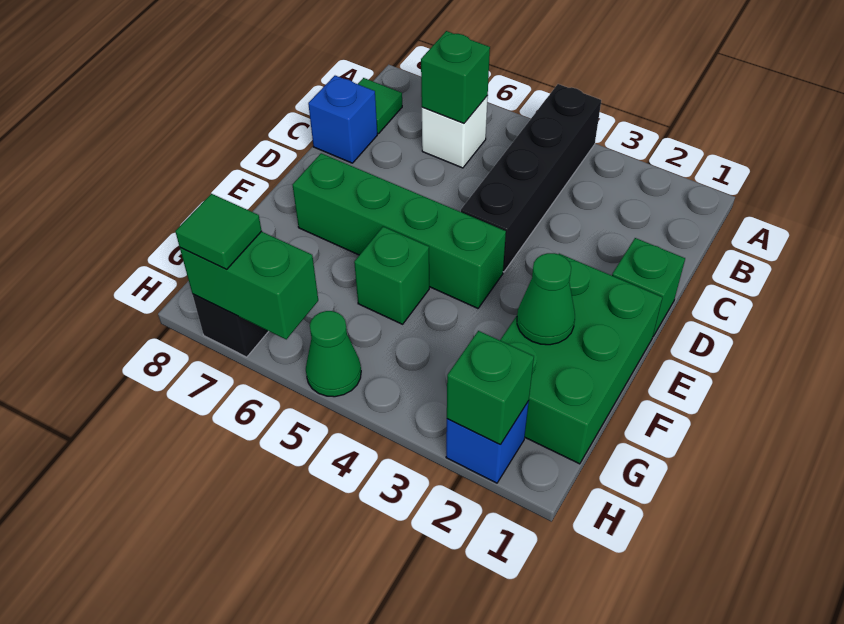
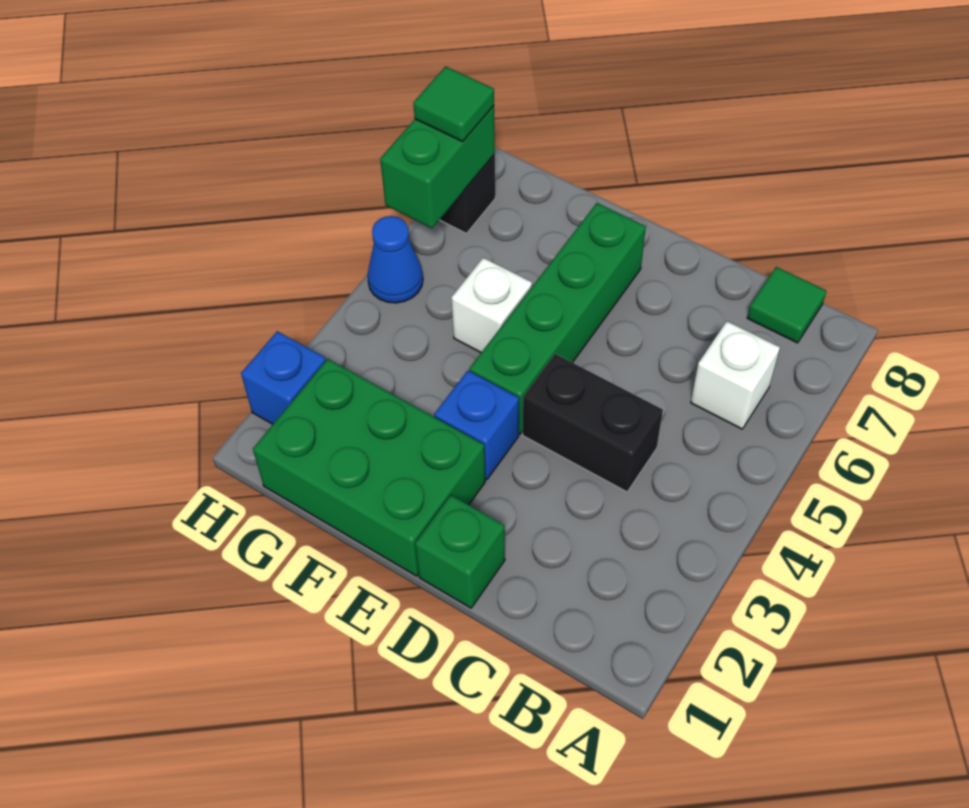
black brick A4:D4 level 1 -> black brick C4:D4 level 1
green brick B6 level 2 -> none
blue brick C8 level 1 -> blue brick E3 level 1
green cone F2 level 2 -> none
green brick F5 level 1 -> white brick F5 level 1
green brick H2 level 2 -> none
green cone H5 level 1 -> blue cone H5 level 1

